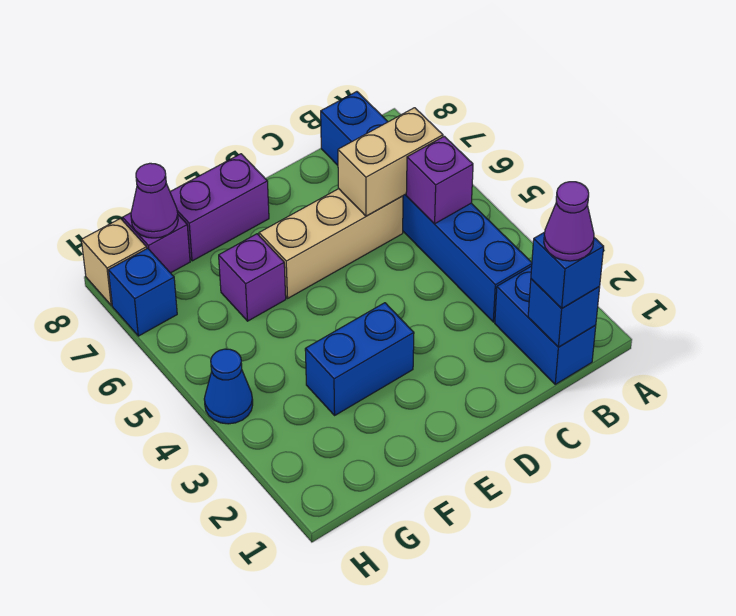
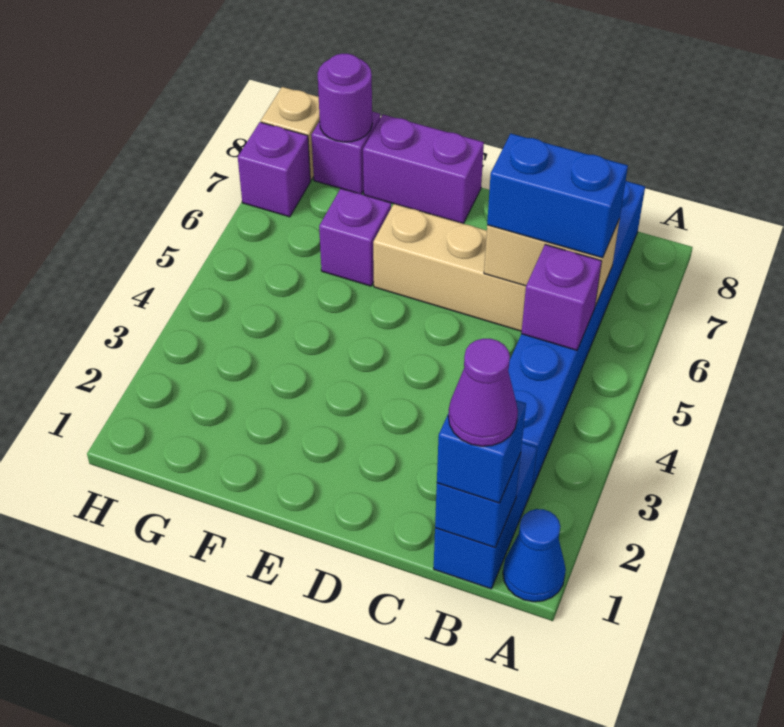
blue brick E3:F3 level 1 -> blue brick B6:C6 level 3
purple cone G8 level 2 -> purple round brick G8 level 2
blue cone H4 level 1 -> blue cone A1 level 1
blue brick H7 level 1 -> purple brick H7 level 1

